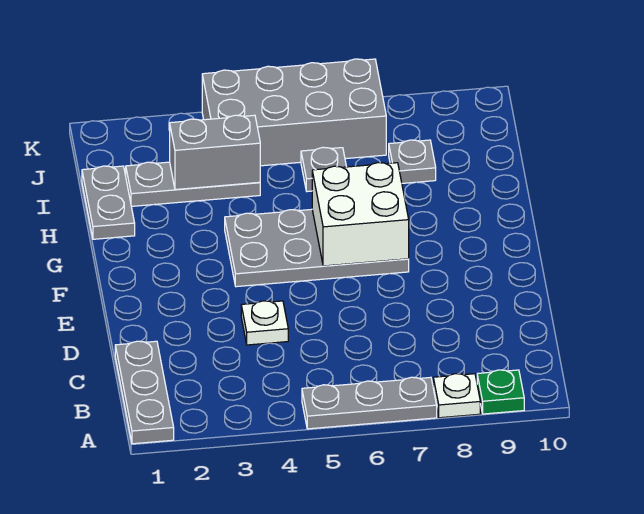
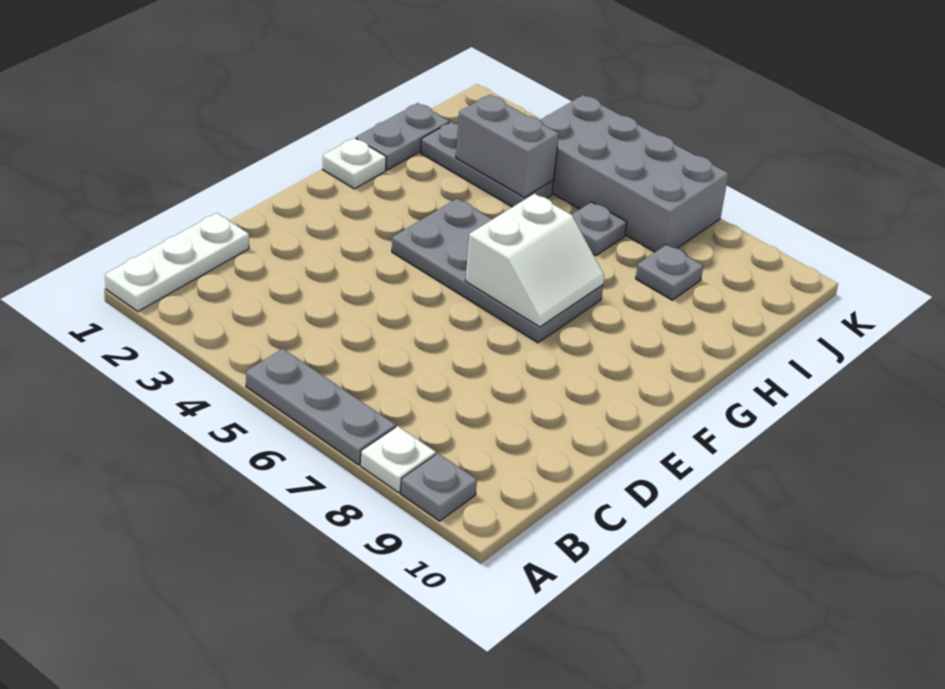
grey plate A1:C1 level 1 -> white plate A1:C1 level 1
green plate A9 level 1 -> grey plate A9 level 1
white plate D4 level 1 -> white plate G1 level 1
white brick F6:G7 level 2 -> white slope F6:G7 level 2 top 6

